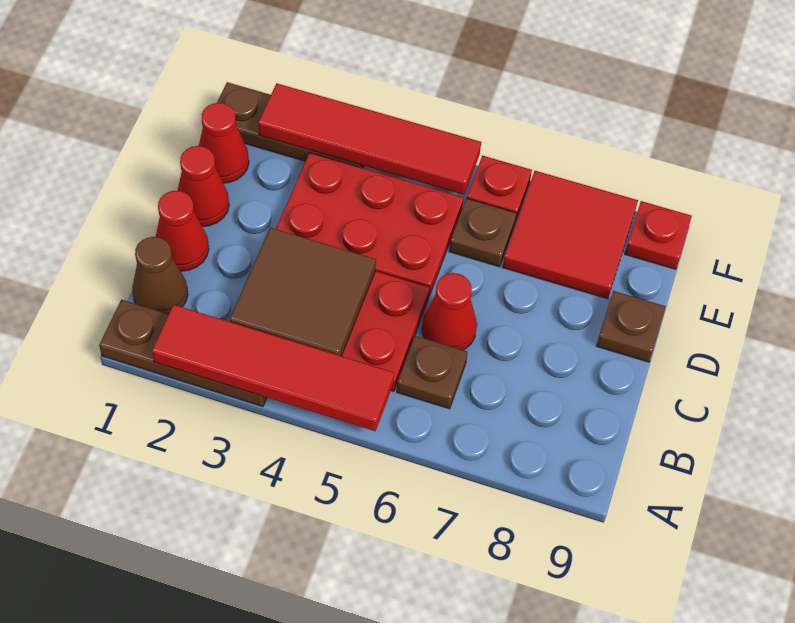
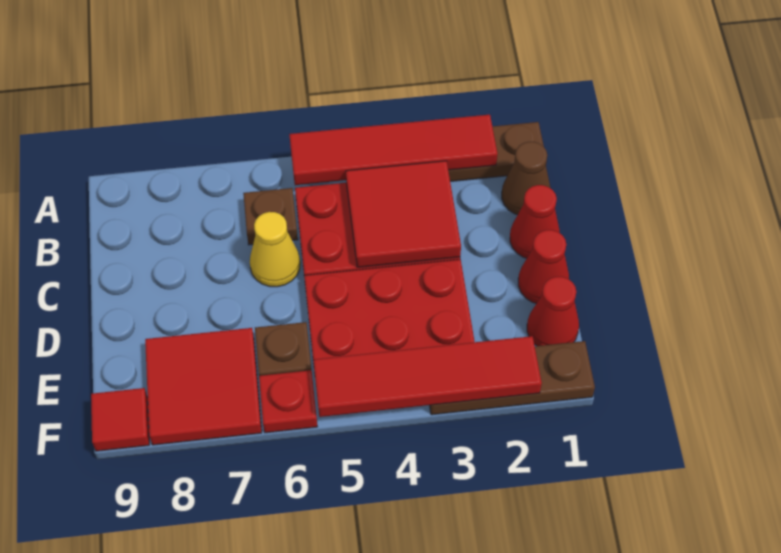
brown tile B3:C4 level 2 -> red tile B3:C4 level 2
red cone C6 level 1 -> yellow cone C6 level 1
brown plate D9 level 1 -> none
red plate F9 level 1 -> red tile F9 level 1

